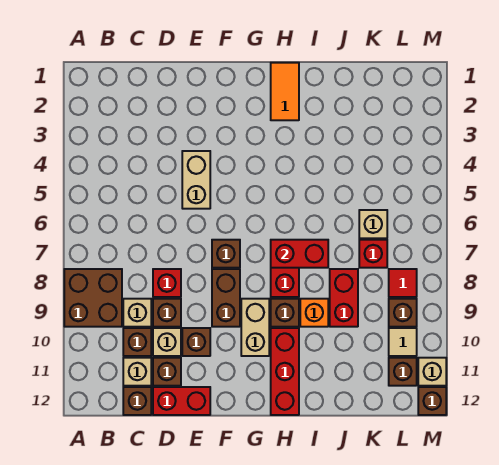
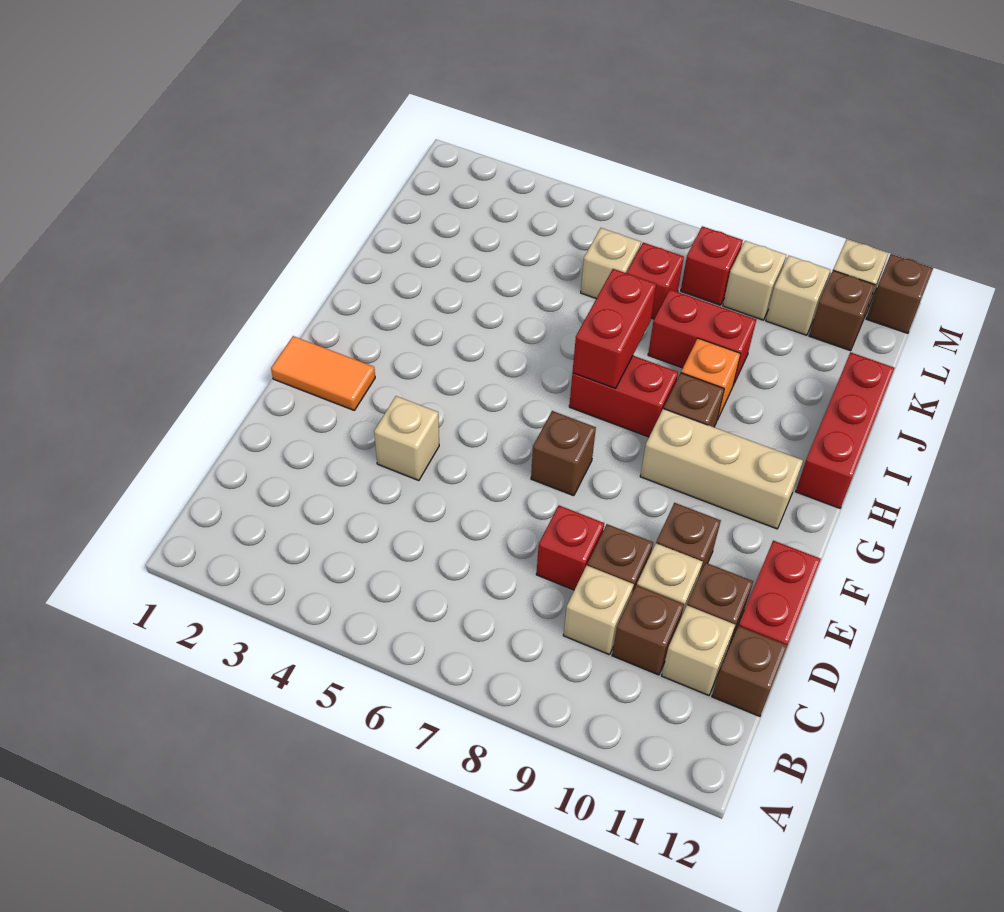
brown brick A8:B9 level 1 -> none
tan brick E4:E5 level 1 -> tan brick E4 level 1
brown brick F8:F9 level 1 -> none
tan brick G9:G10 level 1 -> tan brick G9:G11 level 1
orange tile H1:H2 level 1 -> orange tile F1:F2 level 1
red brick H10:H12 level 1 -> red brick H12:J12 level 1
red tile L8 level 1 -> red brick L8 level 1
brown brick L9 level 1 -> tan brick L9 level 1
tan tile L10 level 1 -> tan brick L10 level 1

